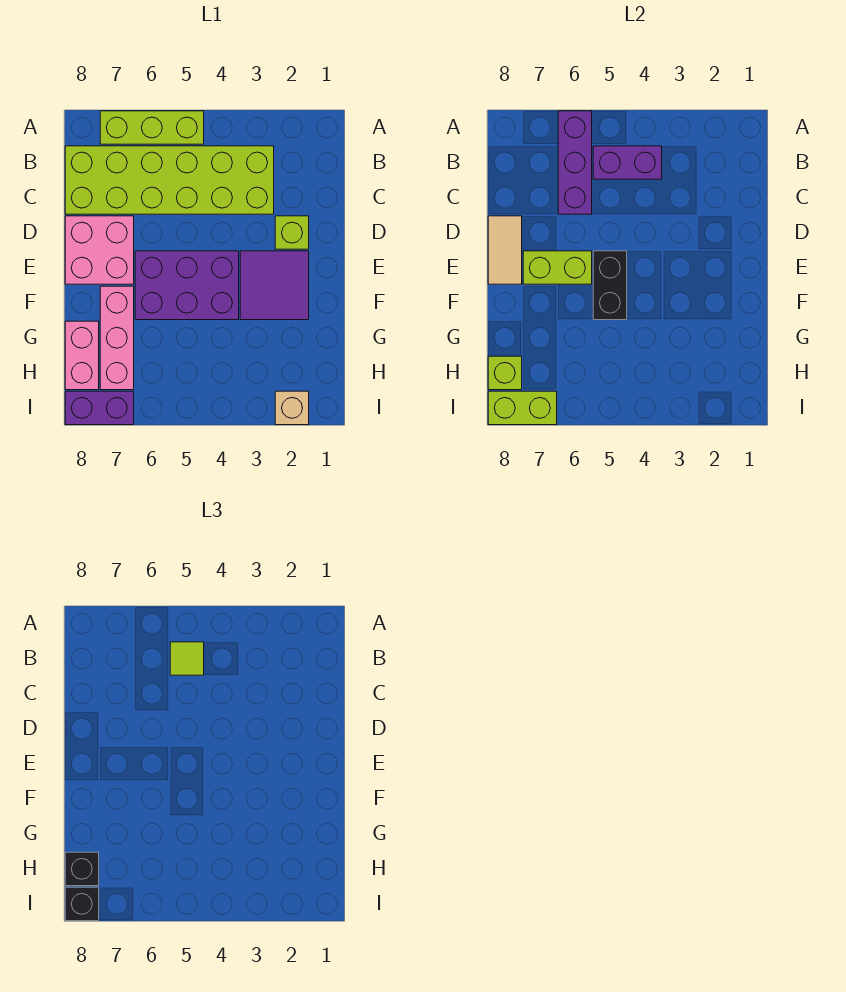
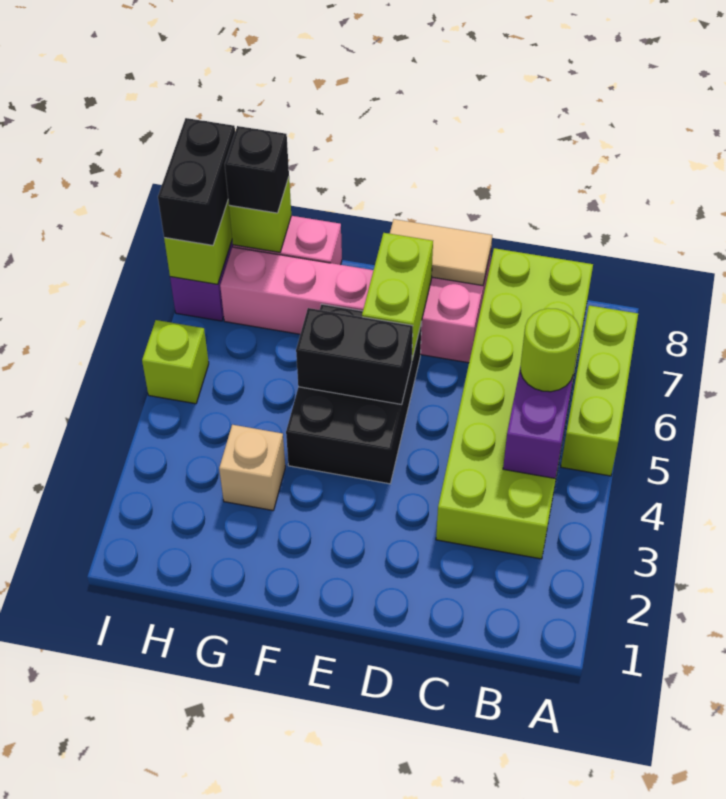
purple brick A6:C6 level 2 -> none
lime tile B5 level 3 -> lime round brick B5 level 3
lime brick D2 level 1 -> lime brick I5 level 1
purple tile E2:F3 level 1 -> none
purple brick E4:F6 level 1 -> black brick E4:F6 level 1
tan brick I2 level 1 -> tan brick G3 level 1
black brick I8 level 3 -> black brick I7:I8 level 3

